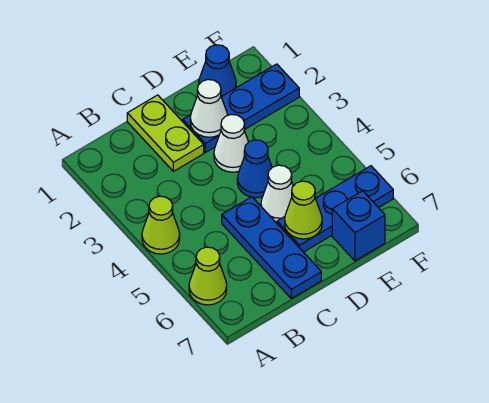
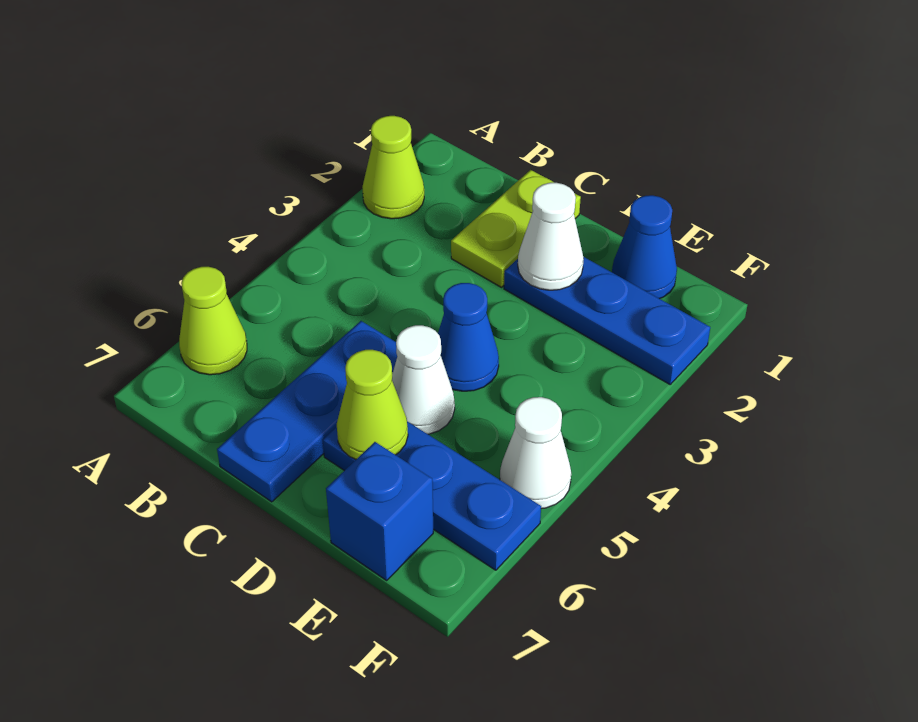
lime cone A4 level 1 -> lime cone A2 level 1
white cone D3 level 1 -> white cone F5 level 1

